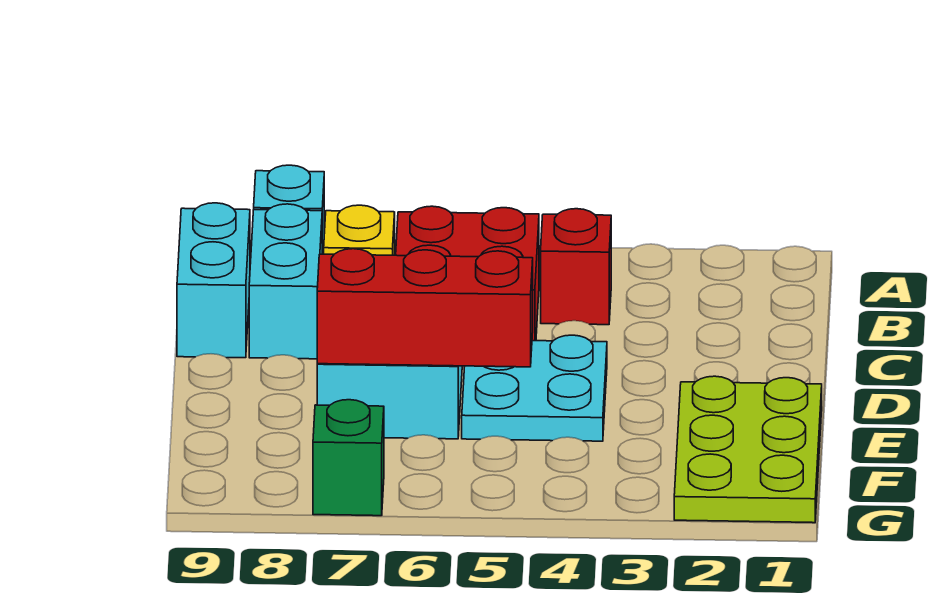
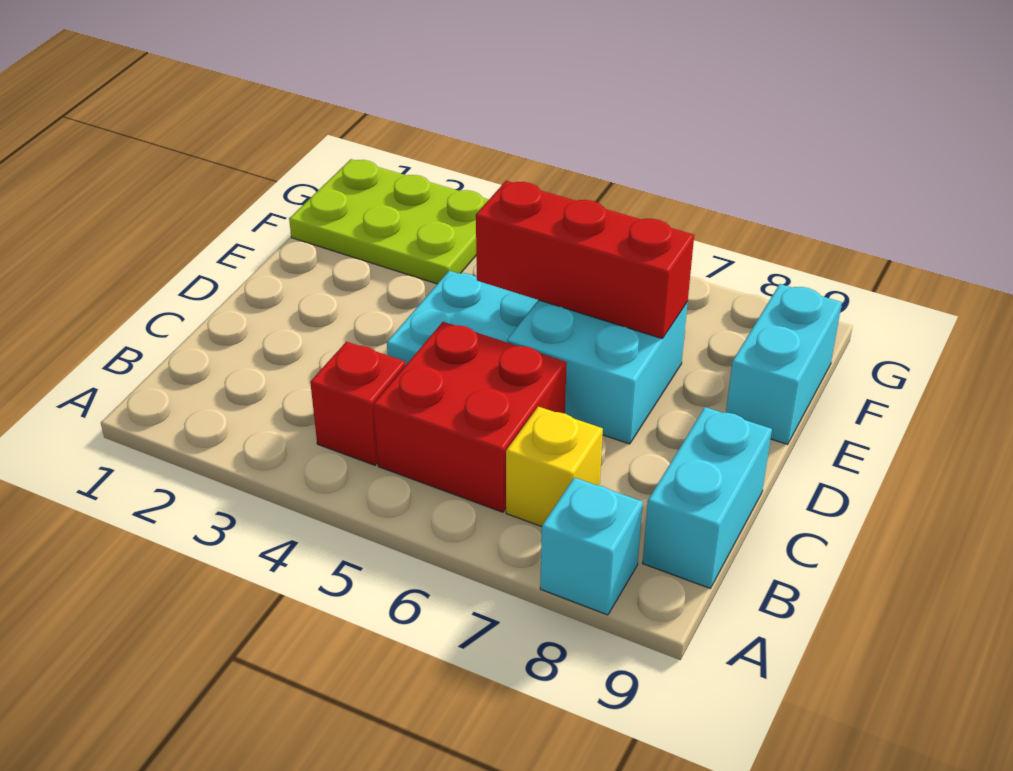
cyan brick B8:C8 level 1 -> cyan brick E9:F9 level 1
lime plate E1:G2 level 1 -> lime plate F1:G3 level 1
green brick G7 level 1 -> none

